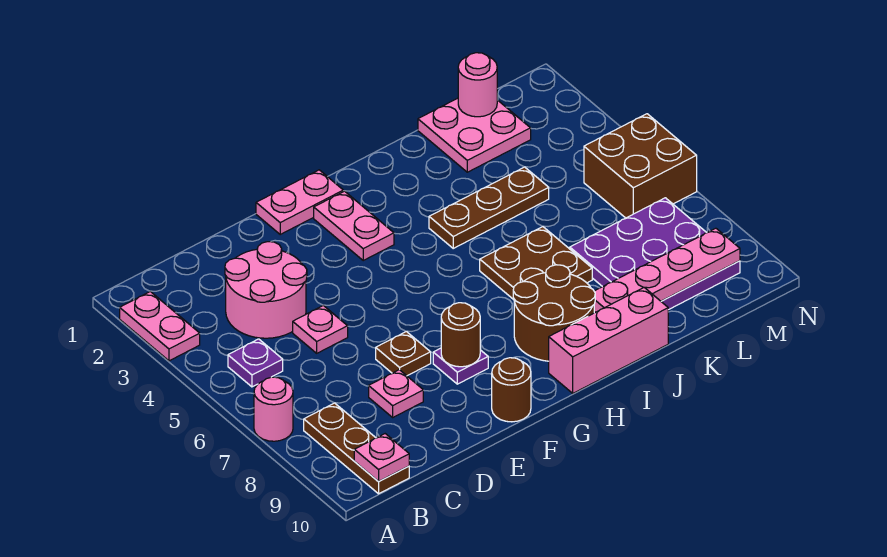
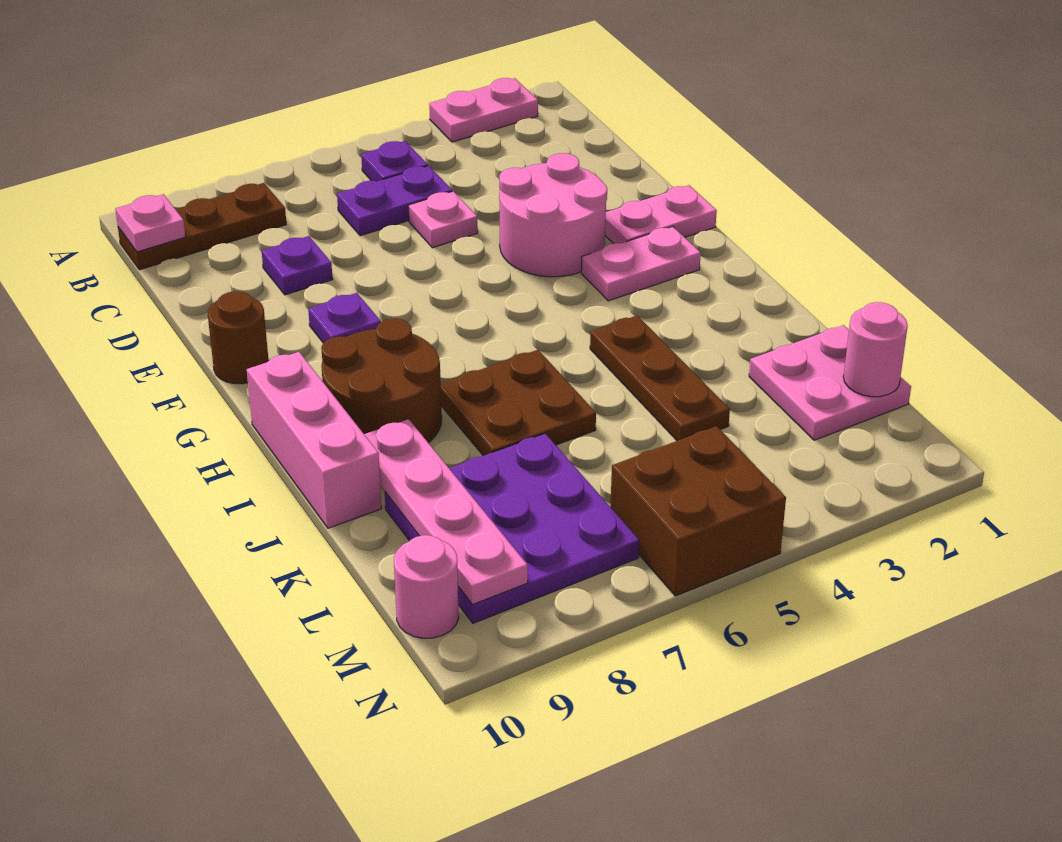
pink round brick A7 level 1 -> pink round brick M10 level 1
pink round brick C3:D4 level 1 -> pink round brick E3:F4 level 1
none -> purple plate C5:C6 level 1
pink plate D8 level 1 -> purple plate D8 level 1
brown plate E7 level 1 -> none
pink plate F1:G1 level 1 -> pink plate F1:F2 level 1
brown round brick F8 level 2 -> none

